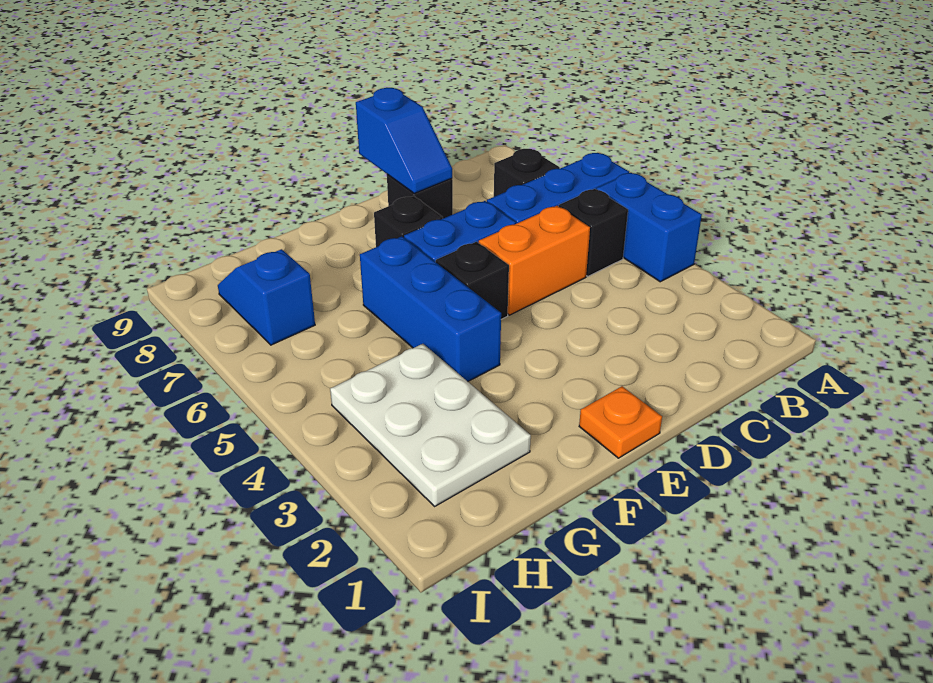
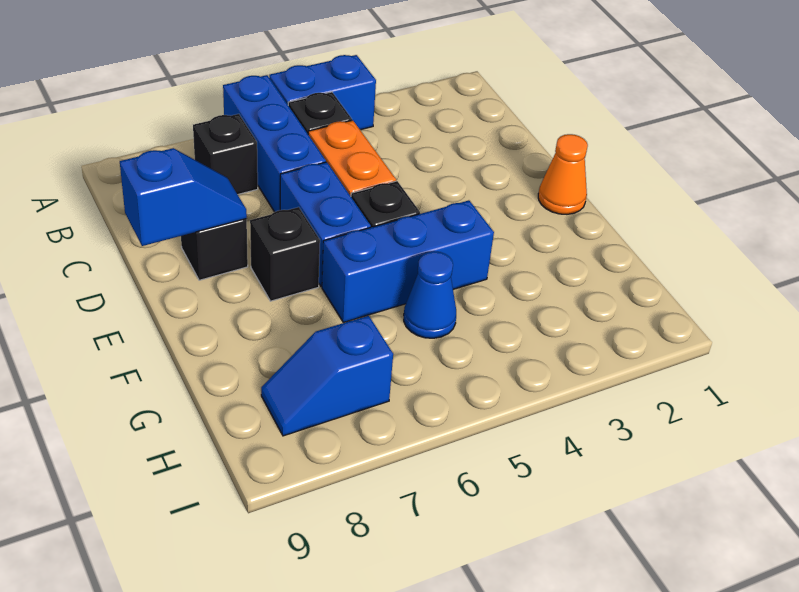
orange plate E1 level 1 -> orange cone E1 level 1
white plate G2:H4 level 1 -> none
none -> blue cone G5 level 1

